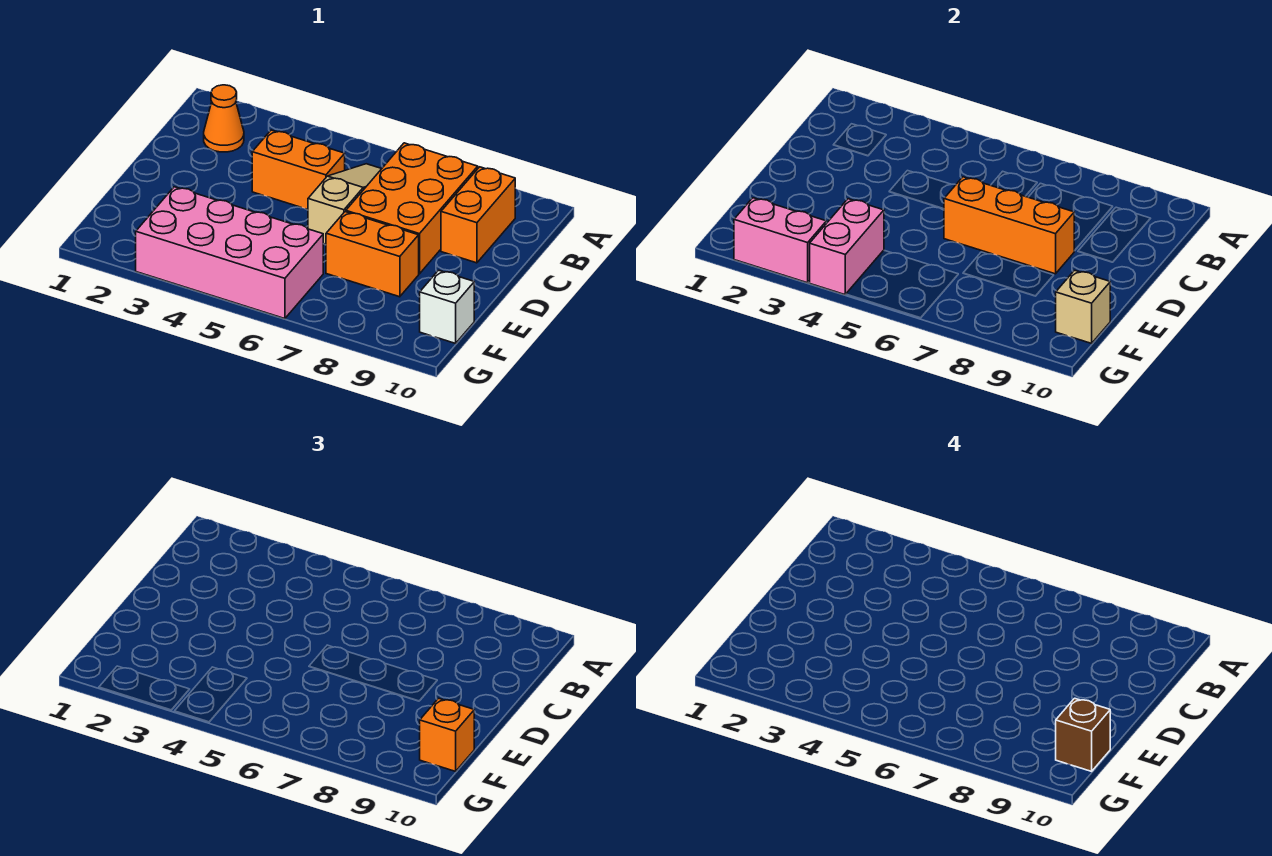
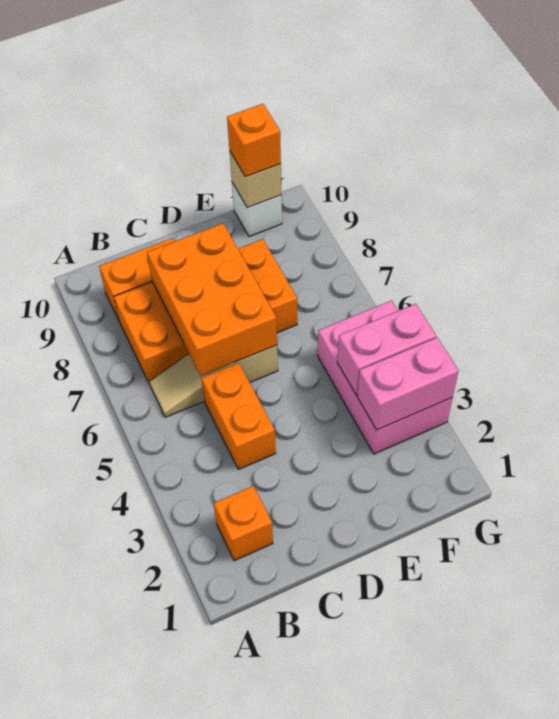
orange cone B2 level 1 -> orange brick B2 level 1
orange brick D6:D8 level 2 -> orange brick C6:D8 level 2
pink brick F3:G6 level 1 -> pink brick F3:G5 level 1
brown brick F10 level 4 -> none
pink brick G2:G3 level 2 -> pink brick F3:G3 level 2

